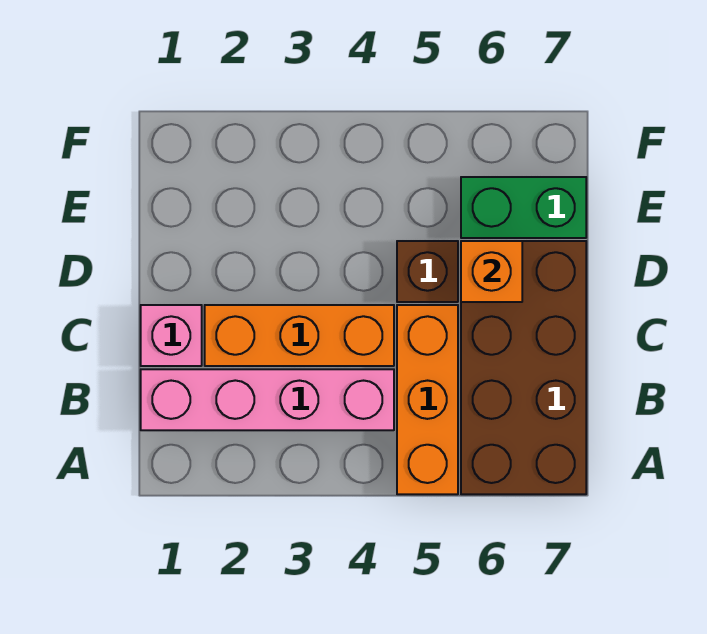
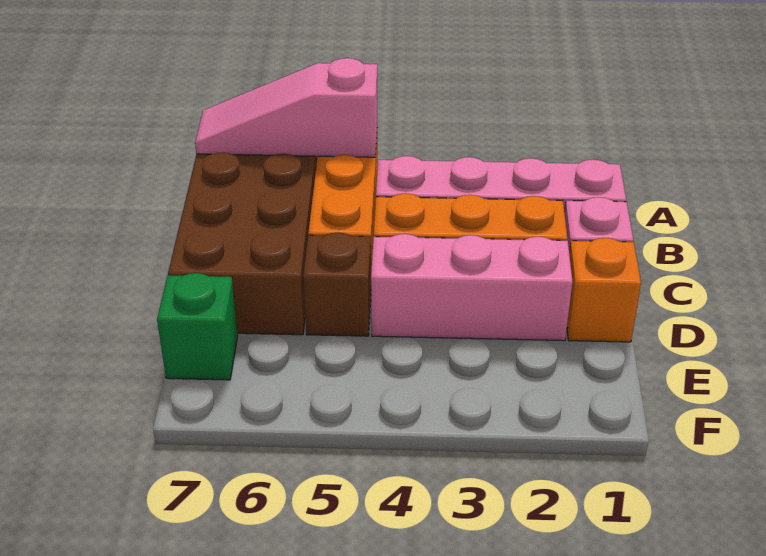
none -> pink slope A5:A7 level 2 top 5
none -> pink brick D2:D4 level 1
orange brick D6 level 2 -> orange brick D1 level 1
green brick E6:E7 level 1 -> green brick E7 level 1

